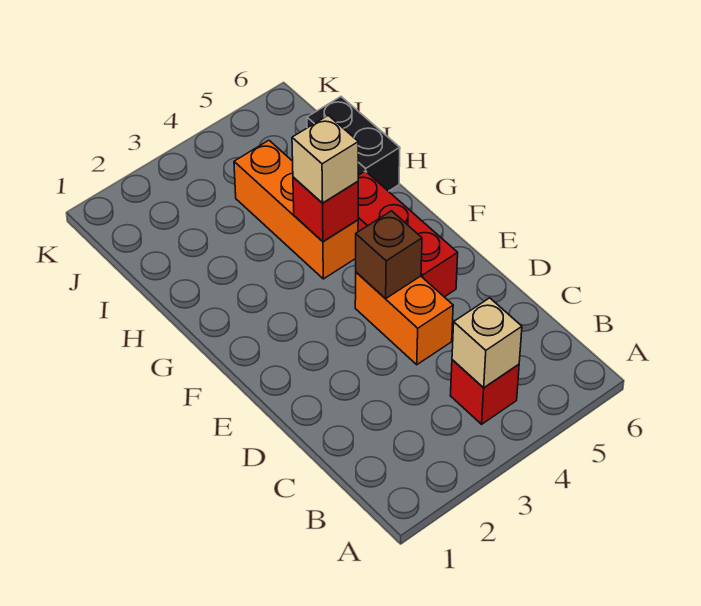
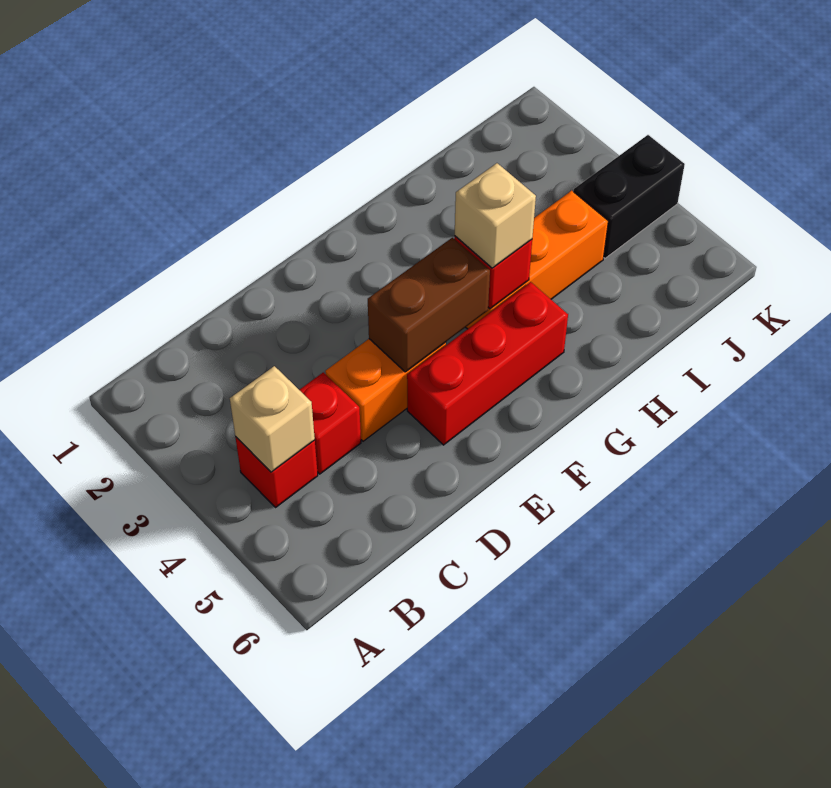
none -> red brick C4 level 1
brown brick E4 level 2 -> brown brick E4:F4 level 2
black brick H6:I6 level 1 -> black brick J4:K4 level 1

